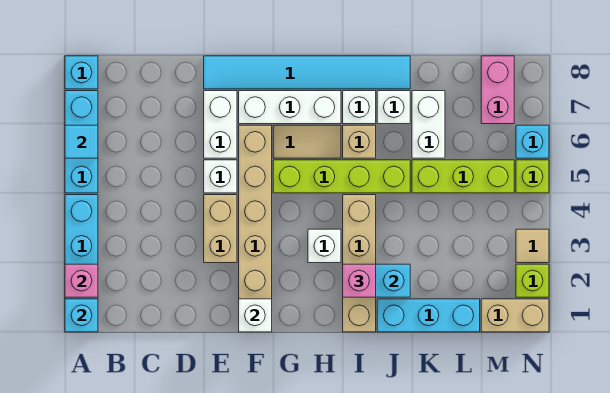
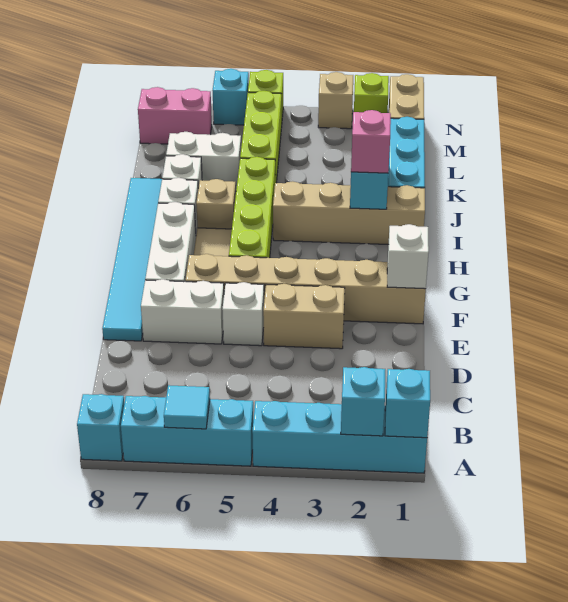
pink brick A2 level 2 -> cyan brick A2 level 2
white brick H3 level 1 -> none
tan tile N3 level 1 -> tan brick N3 level 1

